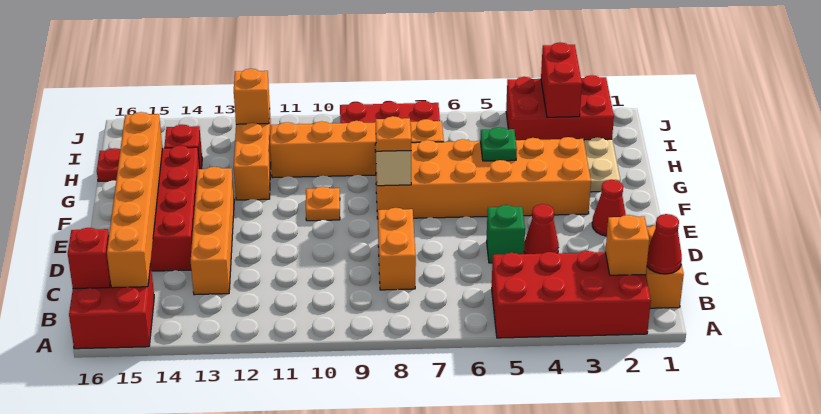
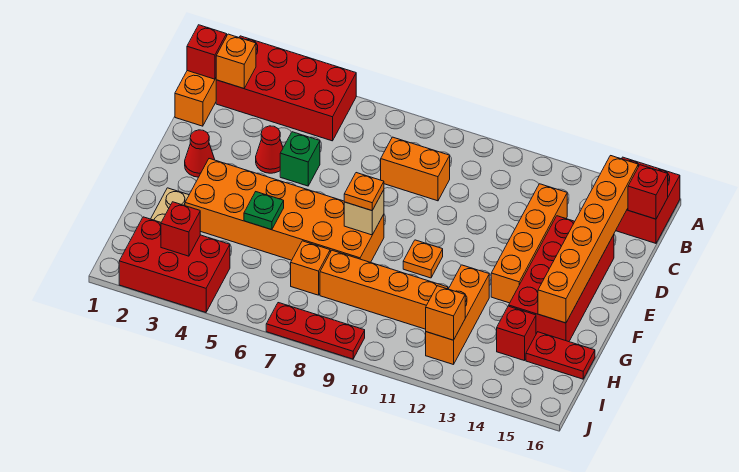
red cone B1 level 2 -> red brick B1 level 2
orange brick C8:D8 level 1 -> orange brick C8:C9 level 1
red brick I3:J3 level 2 -> red brick I3 level 2

